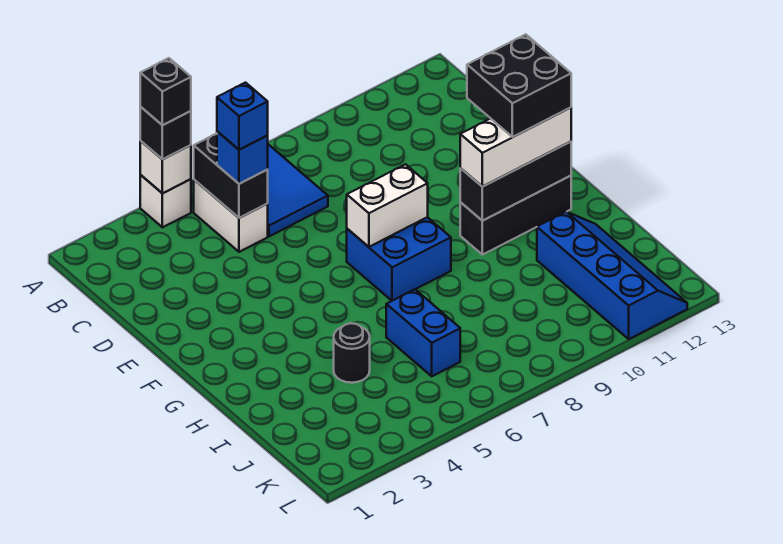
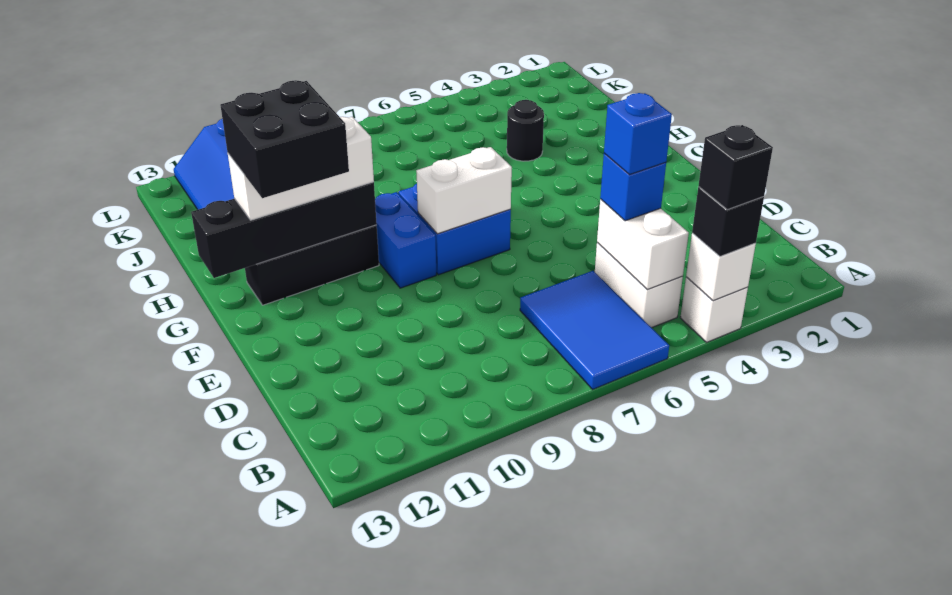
black brick B5:C5 level 2 -> white brick B5:C5 level 2
black brick G10:G12 level 2 -> black brick G10:G13 level 2
blue brick I6:J6 level 1 -> blue brick F9:G9 level 1

